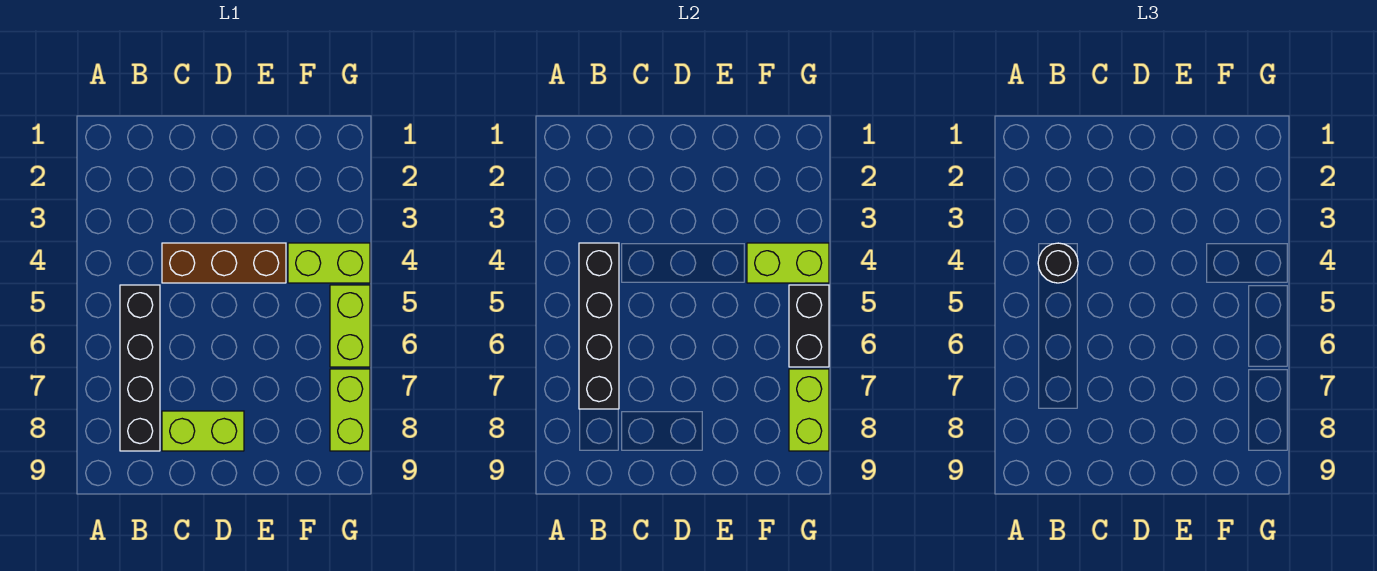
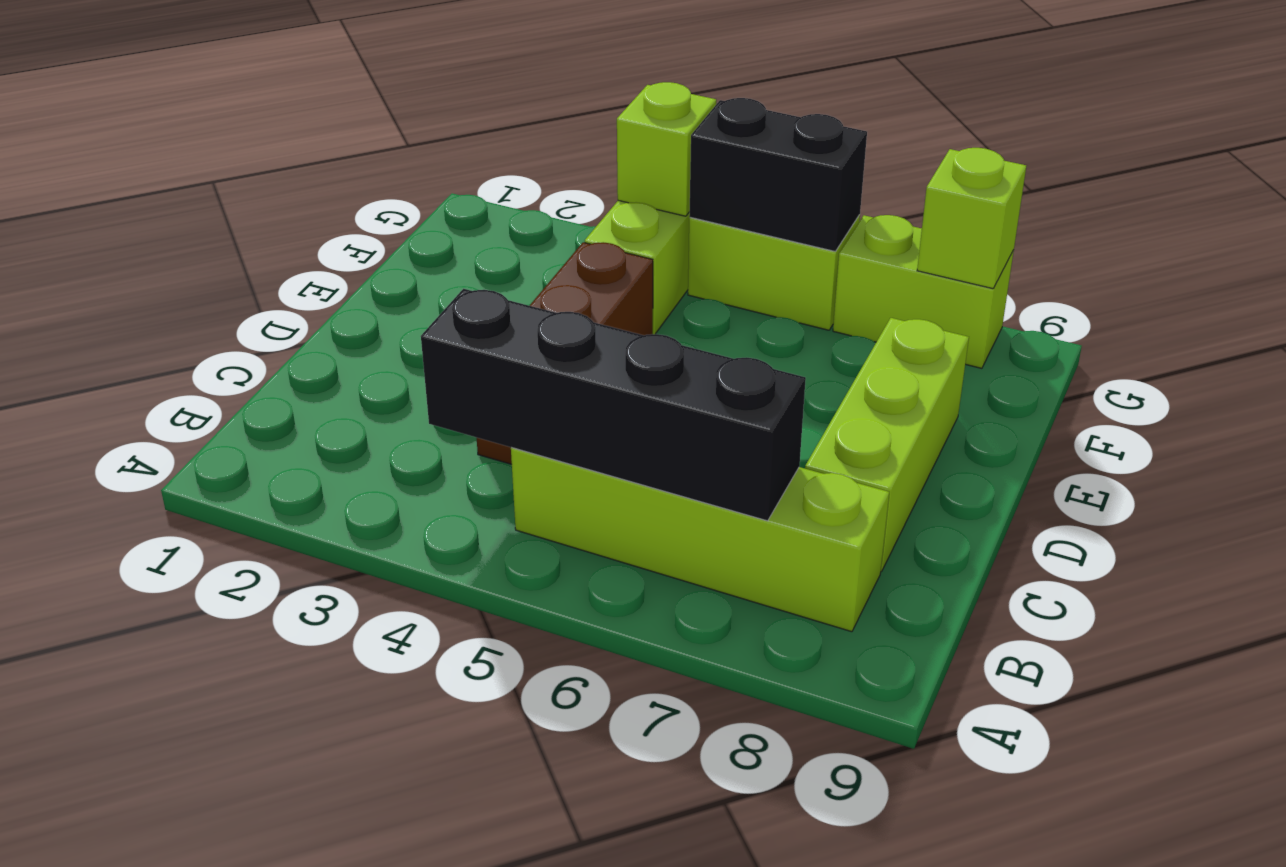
black round brick B4 level 3 -> none
black brick B5:B8 level 1 -> lime brick B5:B8 level 1
lime brick C8:D8 level 1 -> lime brick C8:E8 level 1
lime brick F4:G4 level 2 -> lime brick G4 level 2
lime brick G7:G8 level 2 -> lime brick G8 level 2

